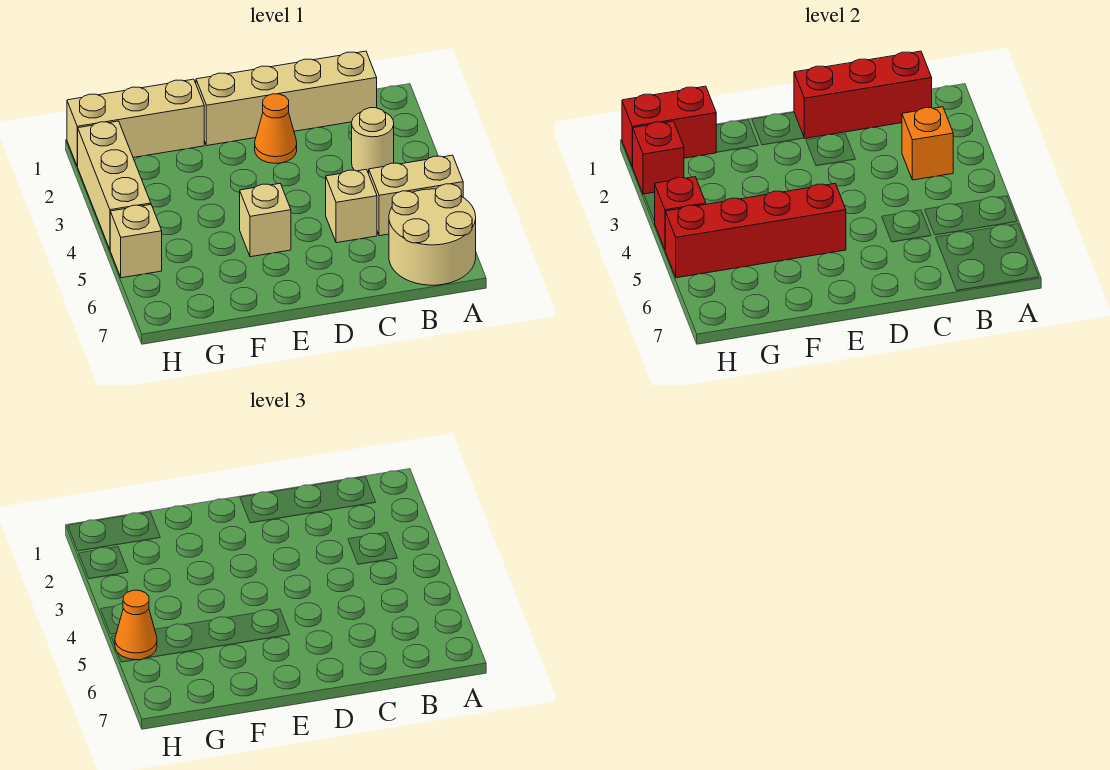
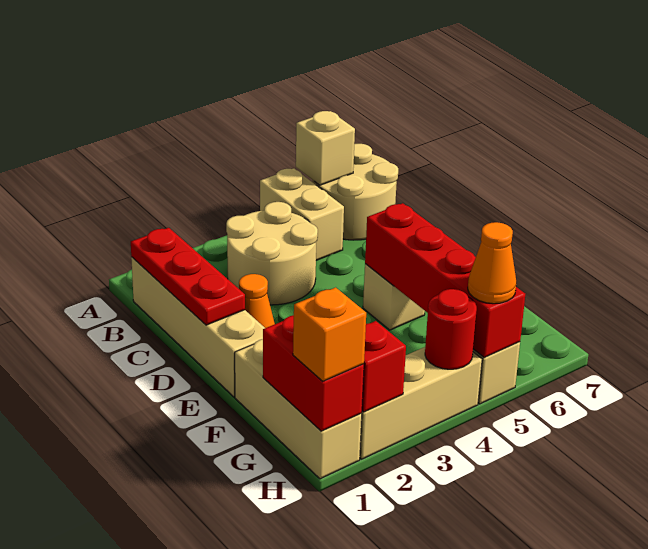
red brick B1:D1 level 2 -> red plate B1:D1 level 2
tan round brick B3 level 1 -> tan round brick B3:C4 level 1
orange brick B3 level 2 -> orange brick H1 level 3
tan brick C5 level 1 -> tan brick A6 level 2
red brick H4 level 2 -> red round brick H4 level 2

